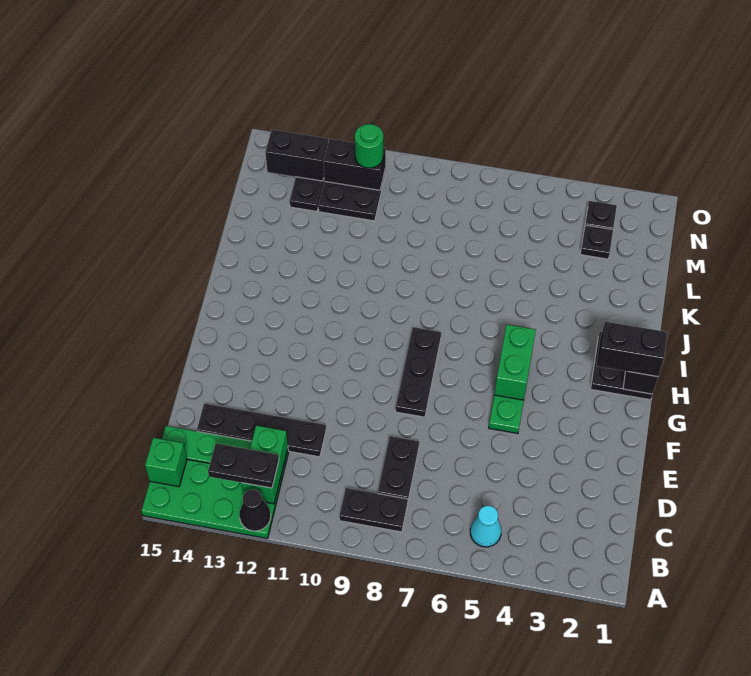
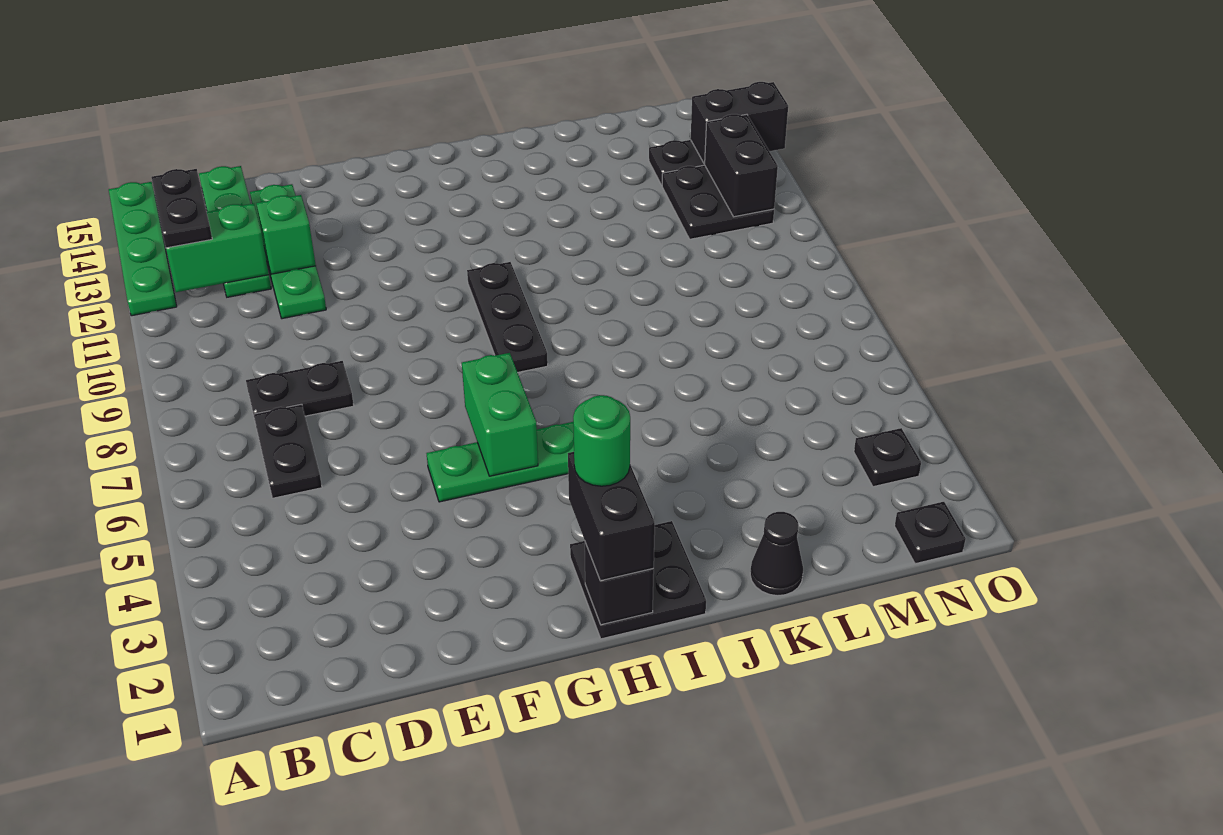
green plate A12:B15 level 1 -> green plate A12:A15 level 1
black cone A12 level 2 -> black cone K1 level 1
cyan cone B5 level 1 -> none
black plate B8:B9 level 1 -> black plate C6:C7 level 1
green brick B15 level 2 -> green brick D12 level 2
black plate D11:D14 level 1 -> green plate D11:D14 level 1
black plate F8:H8 level 1 -> black plate H8:H10 level 1
green brick G5:H5 level 2 -> green brick G5:G6 level 2
black plate M3 level 1 -> black plate N1 level 1
green round brick N11 level 3 -> green round brick H2 level 4
black brick N13:N14 level 2 -> black brick N13:O13 level 2

